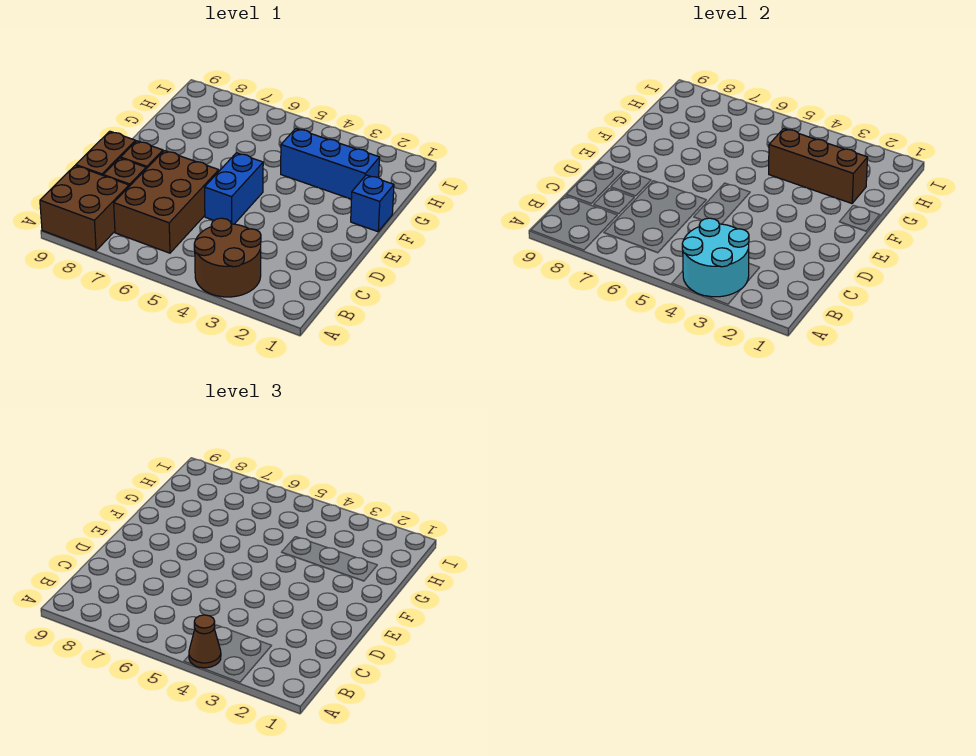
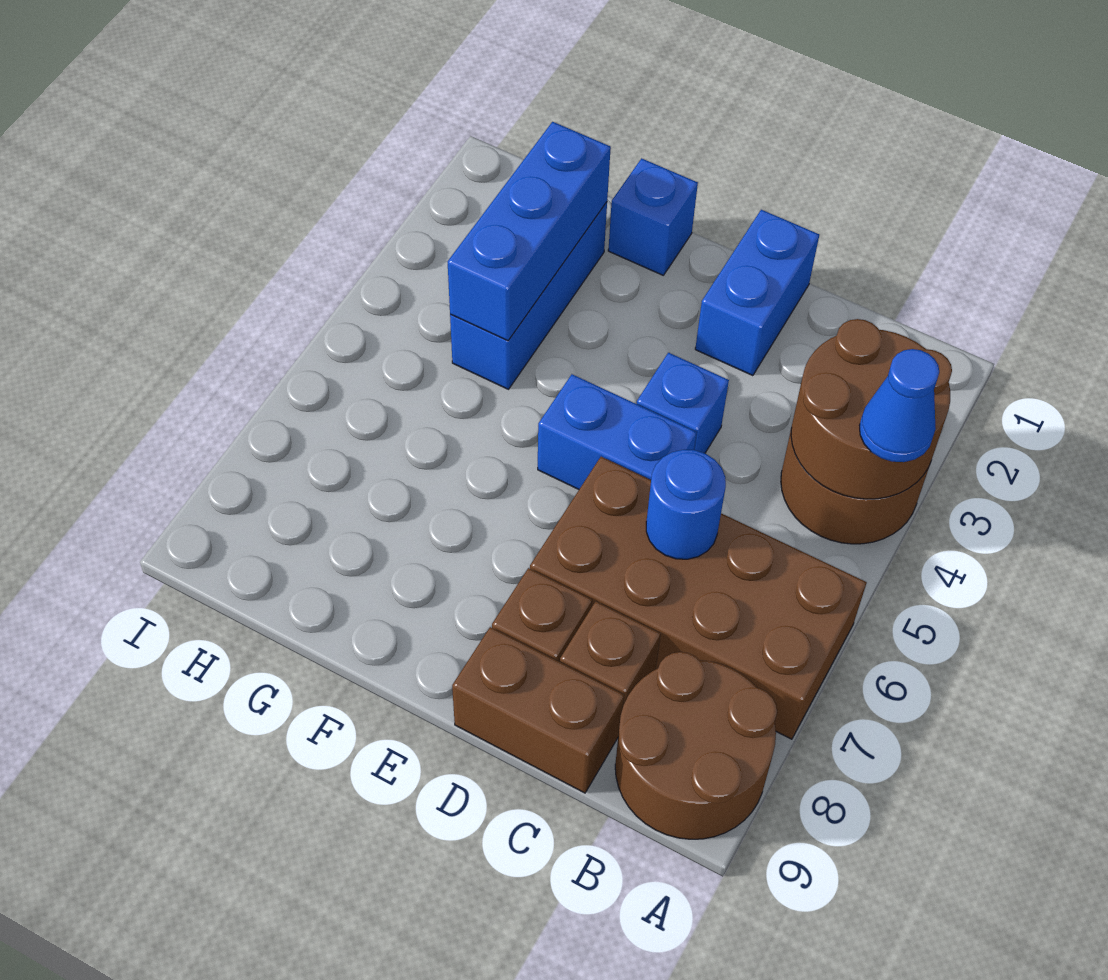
cyan round brick A3:B4 level 2 -> brown round brick A3:B4 level 2
brown cone A4 level 3 -> blue cone A4 level 3
brown brick A8:B9 level 1 -> brown round brick A8:B9 level 1
brown brick B6:D7 level 1 -> brown brick A6:D7 level 1
none -> blue round brick C6 level 2
none -> blue brick D1:D2 level 1
none -> blue brick D4 level 1
brown brick G2:G4 level 2 -> blue brick G2:G4 level 2

